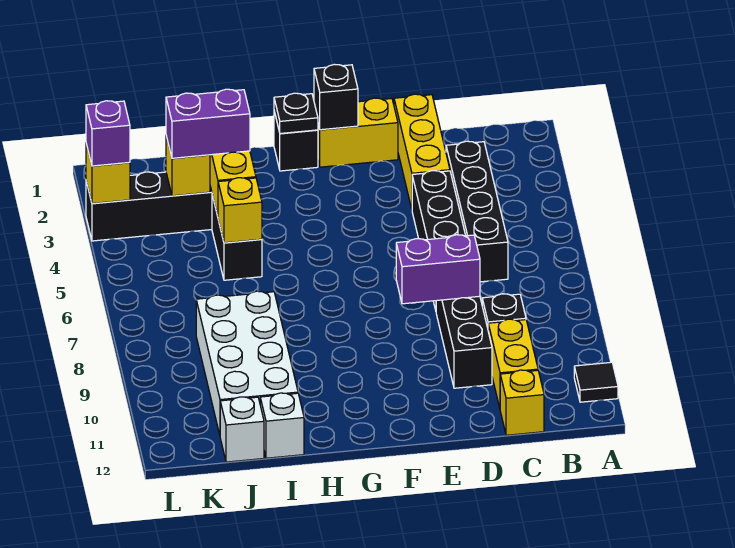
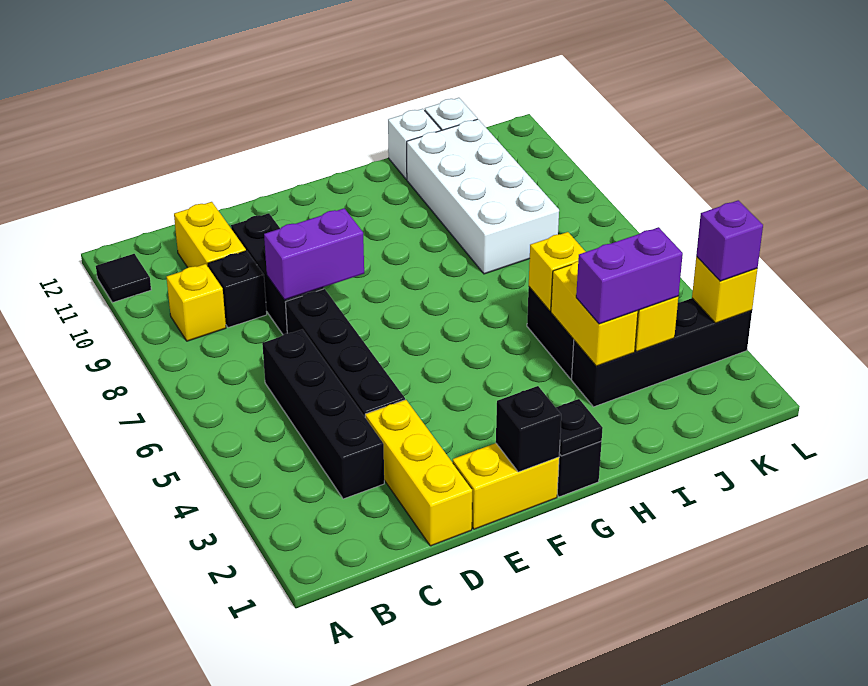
yellow brick C12 level 1 -> yellow brick B9 level 1

